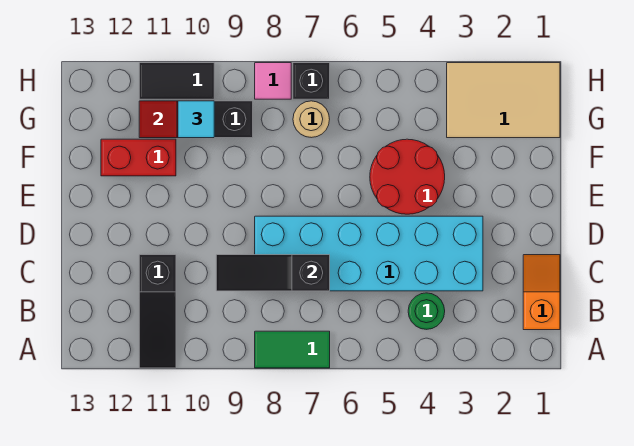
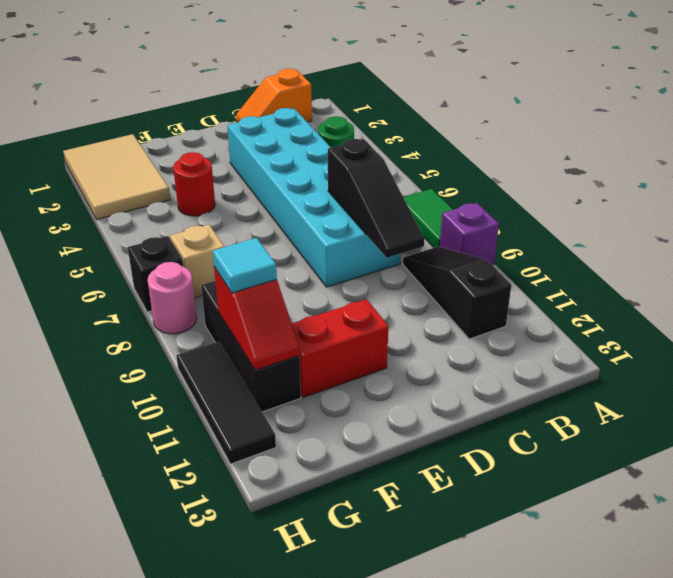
none -> purple brick A9 level 1
black slope A11:C11 level 1 top C -> black slope B9:B11 level 1 top 11
red round brick E4:F5 level 1 -> red round brick F4 level 1
red brick F11:F12 level 1 -> red brick E11:F11 level 1
tan round brick G7 level 1 -> tan brick G7 level 1
pink tile H8 level 1 -> pink round brick H8 level 1
black tile H10:H11 level 1 -> black tile H10:H12 level 1

